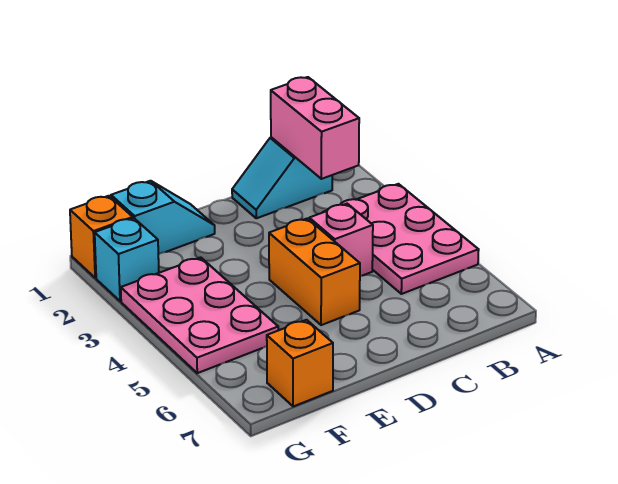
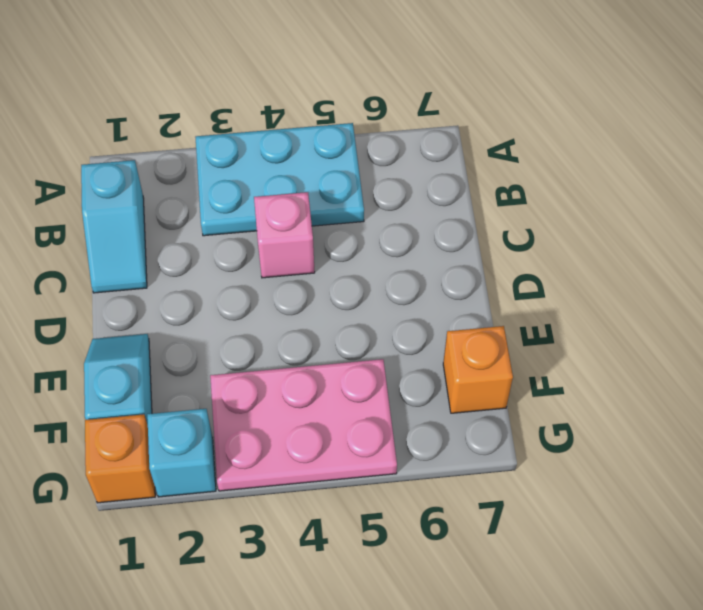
pink plate A3:B5 level 1 -> cyan plate A3:B5 level 1
pink brick B1:B2 level 2 -> none
orange brick D4:D5 level 1 -> none

